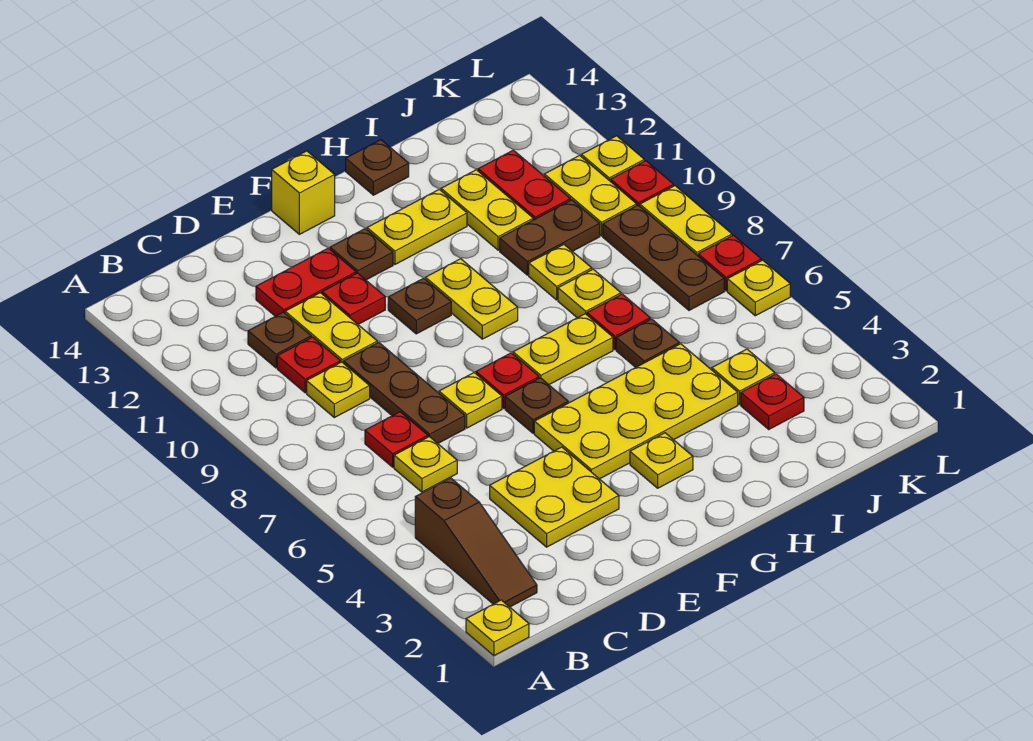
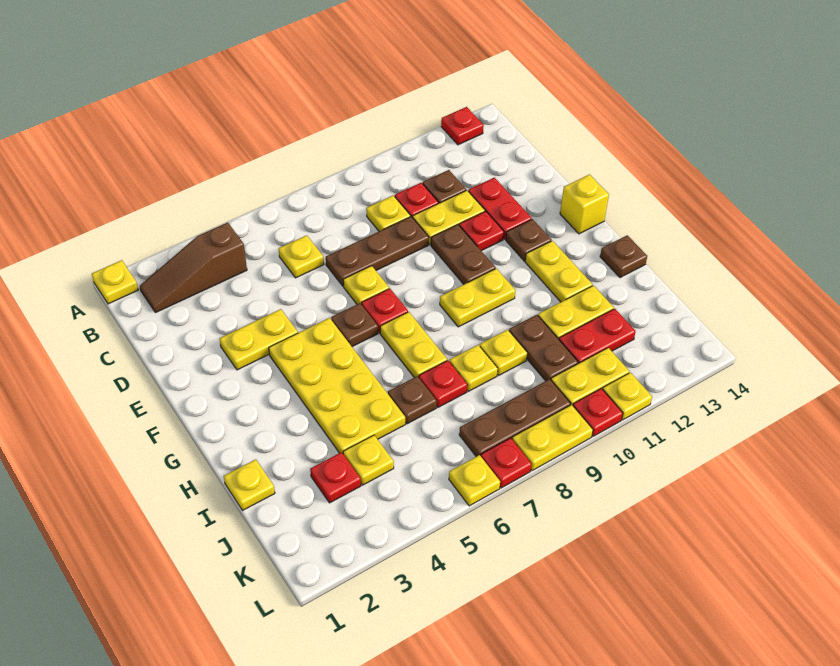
red plate C7 level 1 -> red plate A13 level 1
yellow plate D3:E4 level 1 -> yellow plate E3:E4 level 1
brown plate F10 level 1 -> brown plate E10:F10 level 1
yellow plate G3 level 1 -> yellow plate I1 level 1

